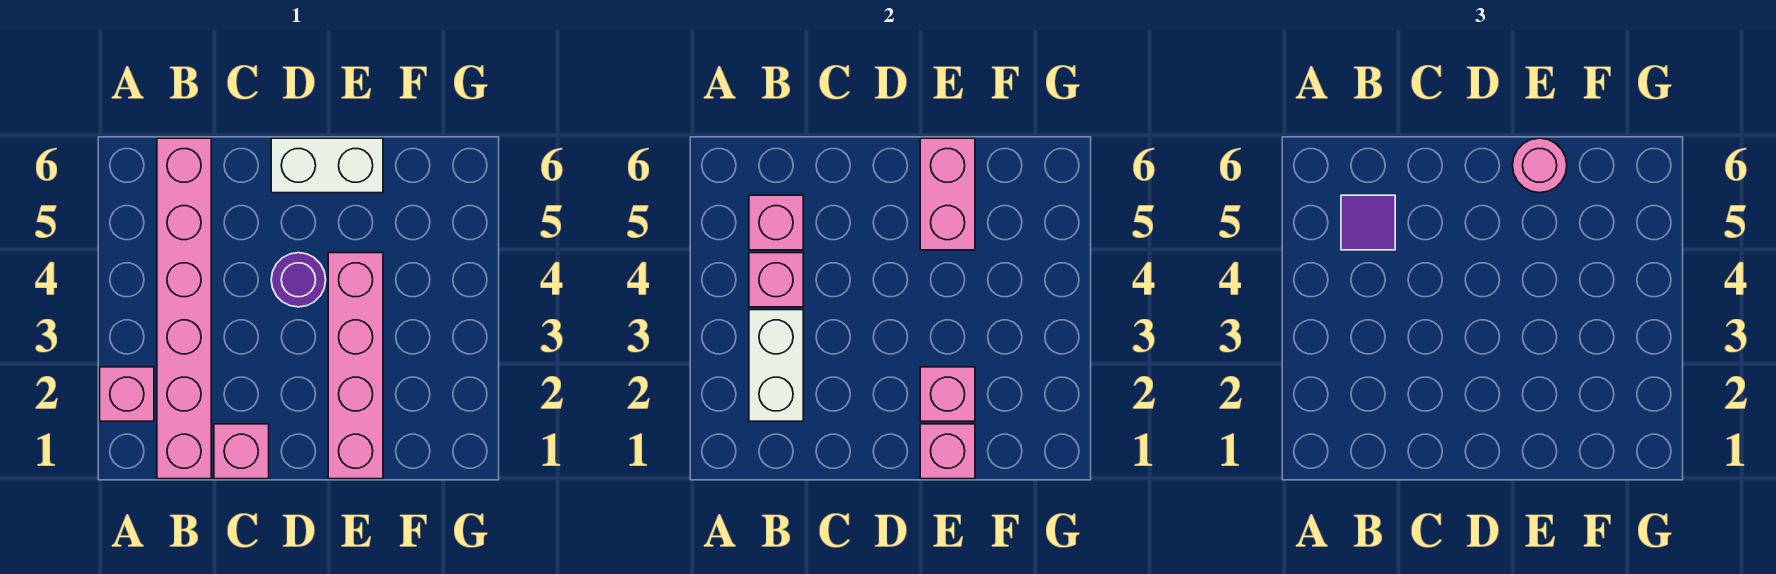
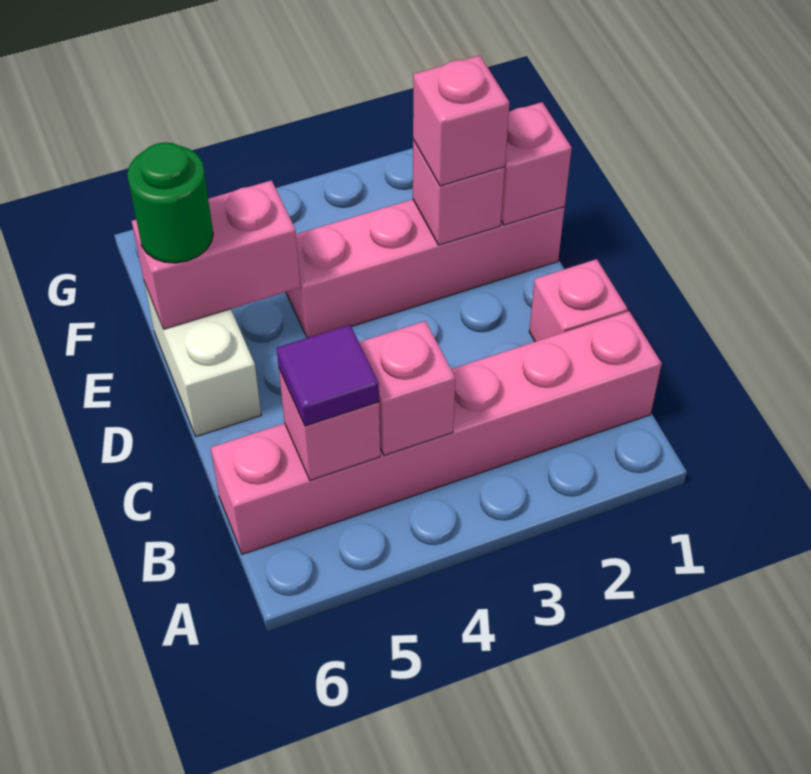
pink brick A2 level 1 -> pink brick E2 level 3
white brick B2:B3 level 2 -> none
purple round brick D4 level 1 -> none
pink round brick E6 level 3 -> green round brick E6 level 3

